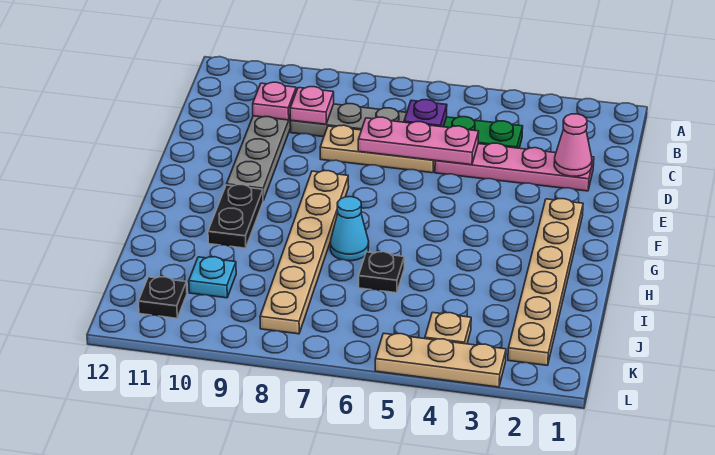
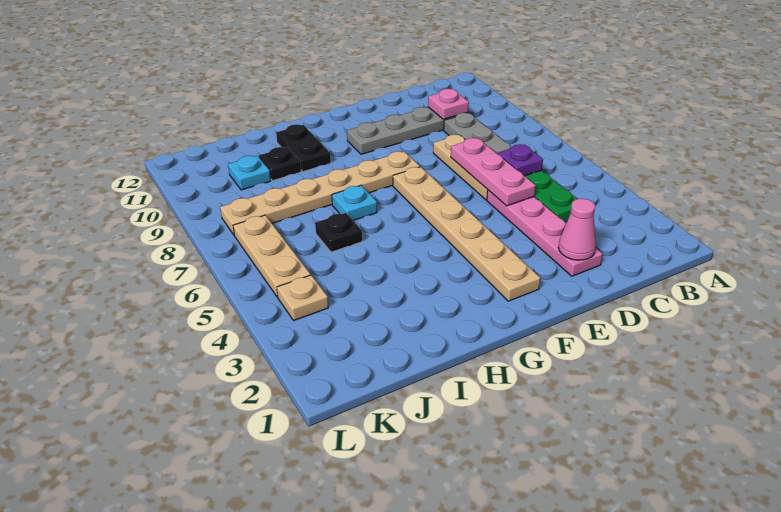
pink plate C9 level 2 -> none
tan plate F2:K2 level 1 -> tan plate F2:F7 level 1
black plate G10:H10 level 1 -> black plate H10:H11 level 1
cyan cone H7 level 1 -> cyan plate H7 level 1
black plate K11 level 1 -> black plate I10 level 1
tan plate L3:L5 level 1 -> tan plate K5:K7 level 1

